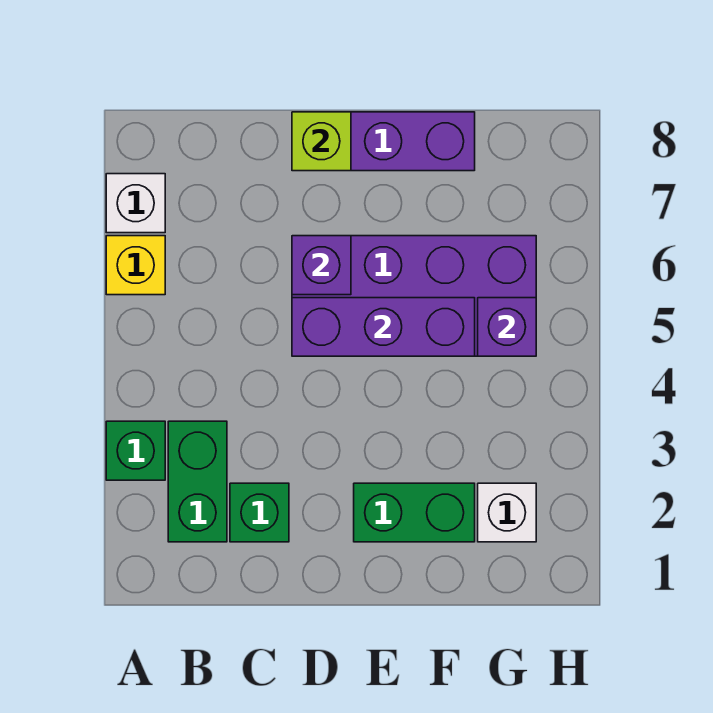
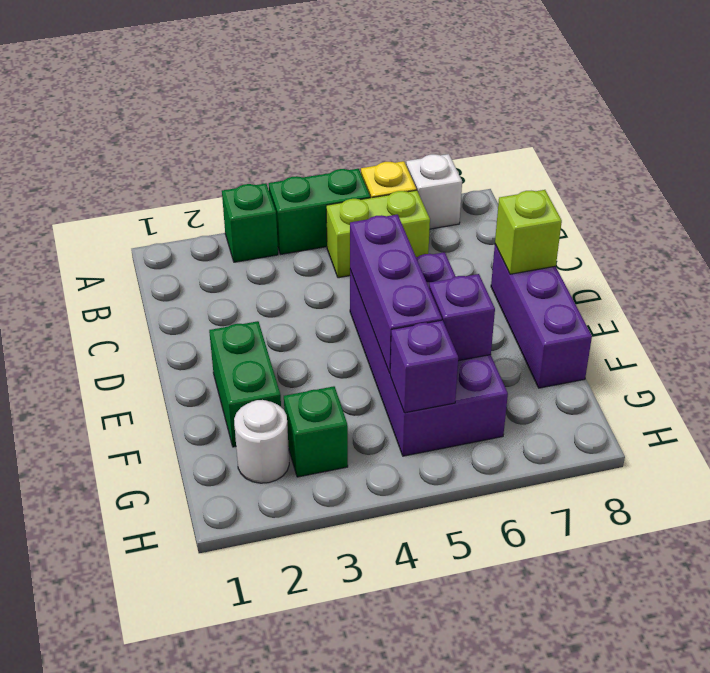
green brick B2:B3 level 1 -> green brick A4:A5 level 1
none -> lime brick B5:B6 level 1
green brick C2 level 1 -> green brick G3 level 1
purple brick D6 level 2 -> purple brick F6 level 2
white brick G2 level 1 -> white round brick G2 level 1

